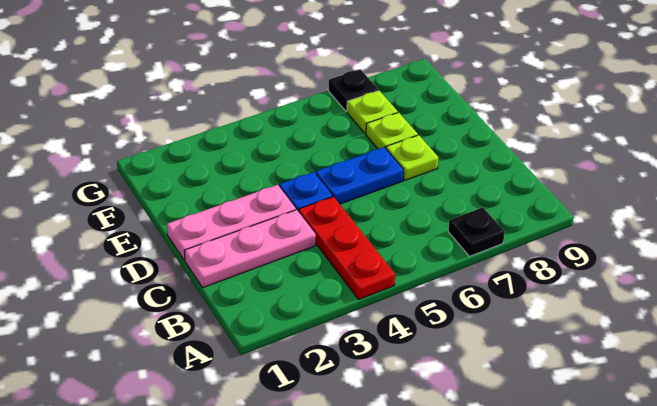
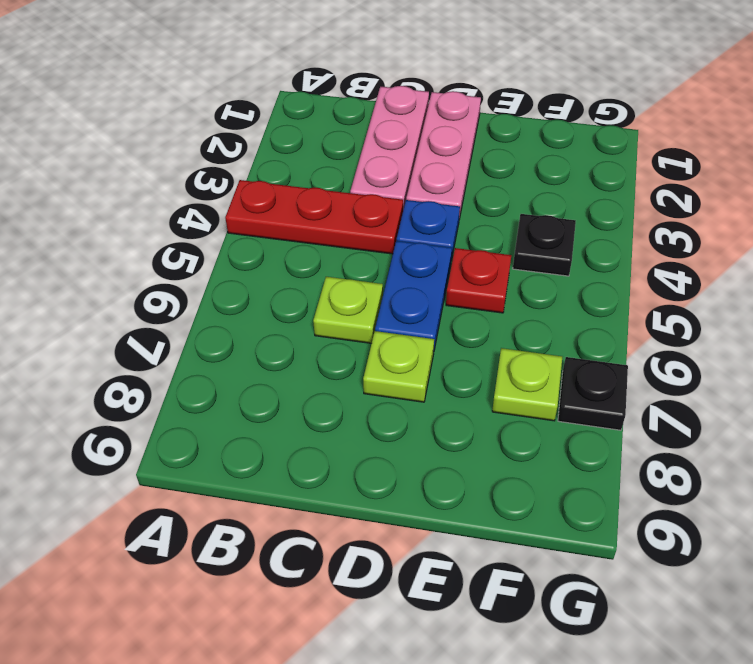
black plate A7 level 1 -> black plate F4 level 1
none -> red plate E5 level 1
lime plate E7 level 1 -> lime plate C6 level 1

